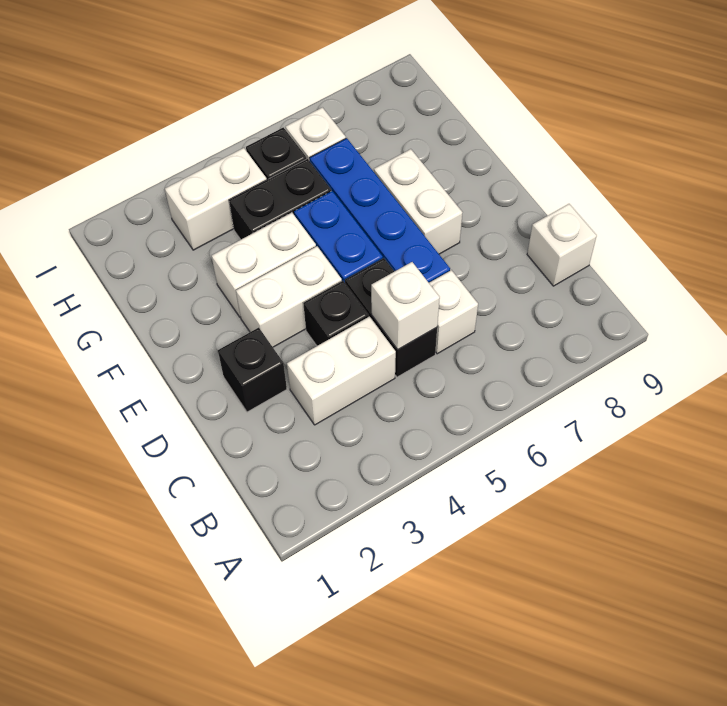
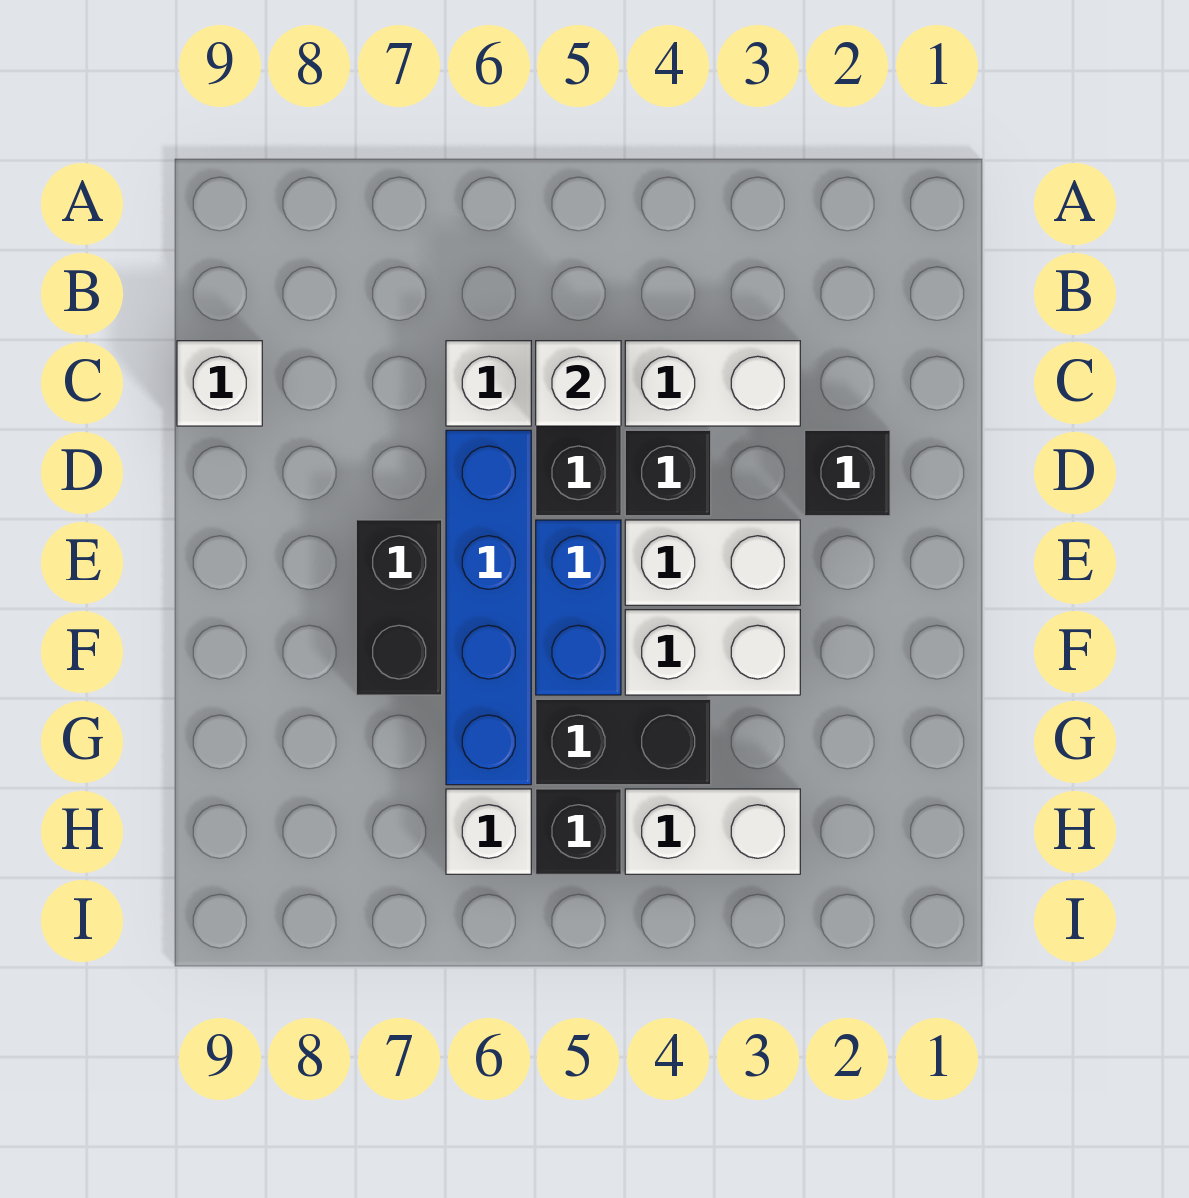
white brick E7:F7 level 1 -> black brick E7:F7 level 1

